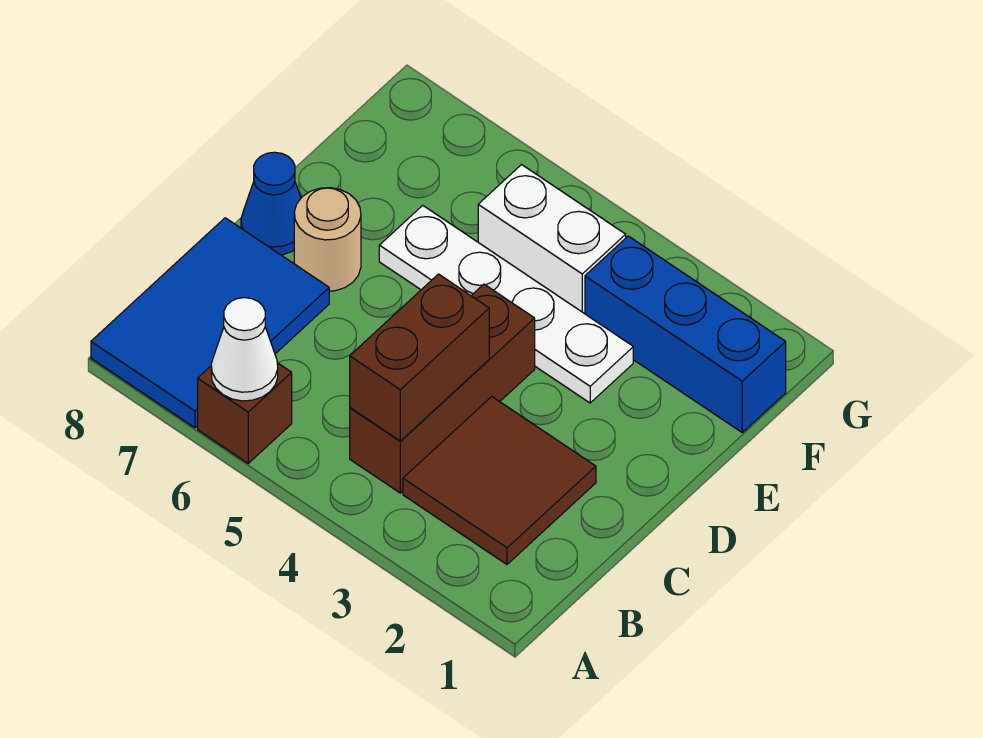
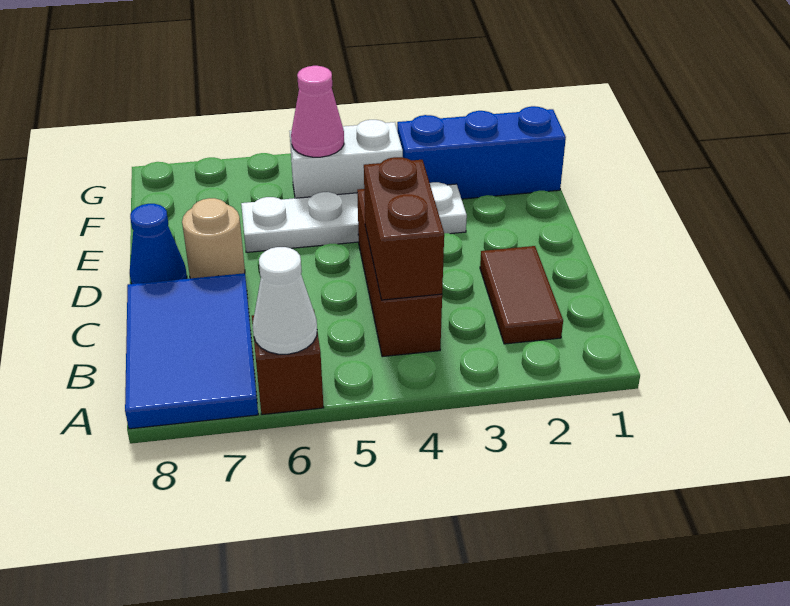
brown tile B2:C3 level 1 -> brown tile B2:C2 level 1
none -> pink cone F5 level 2

